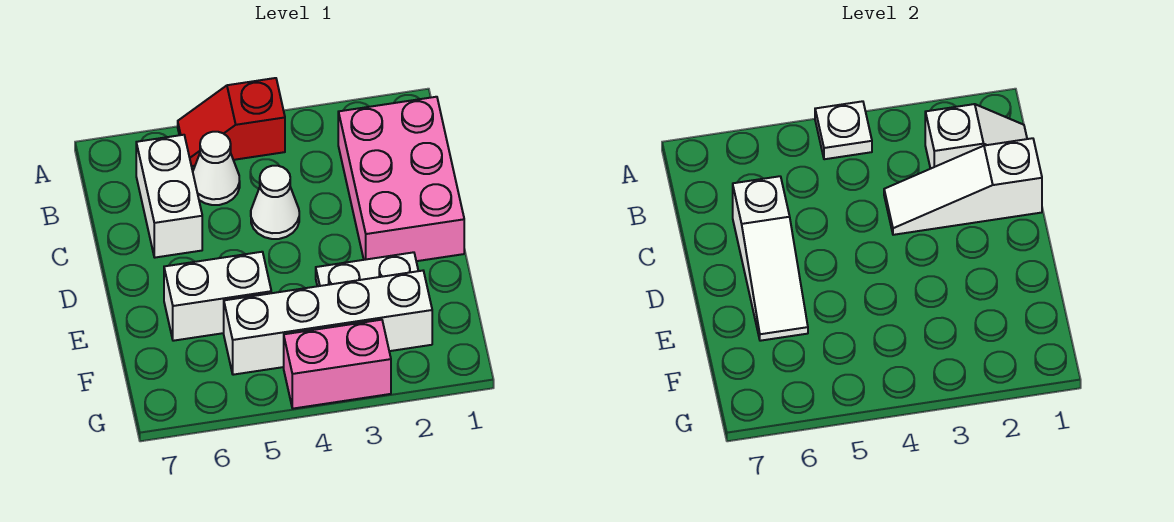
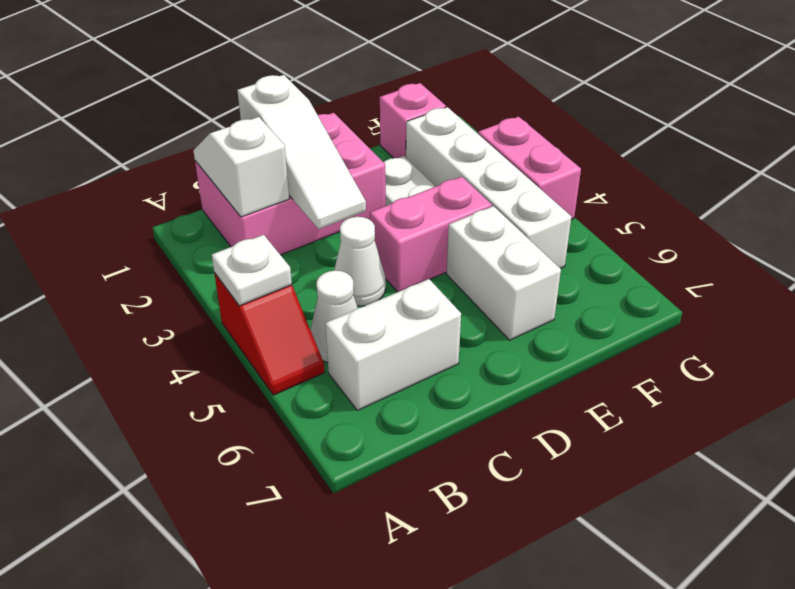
white slope C6:E6 level 2 top C -> none
none -> pink brick D4:E4 level 1
none -> pink brick F1 level 1

